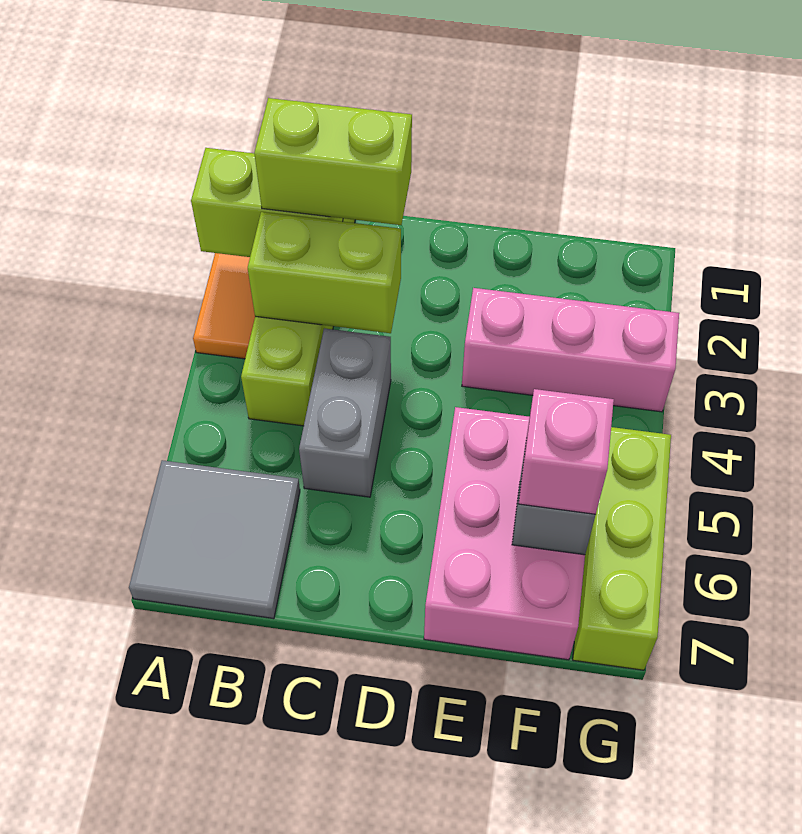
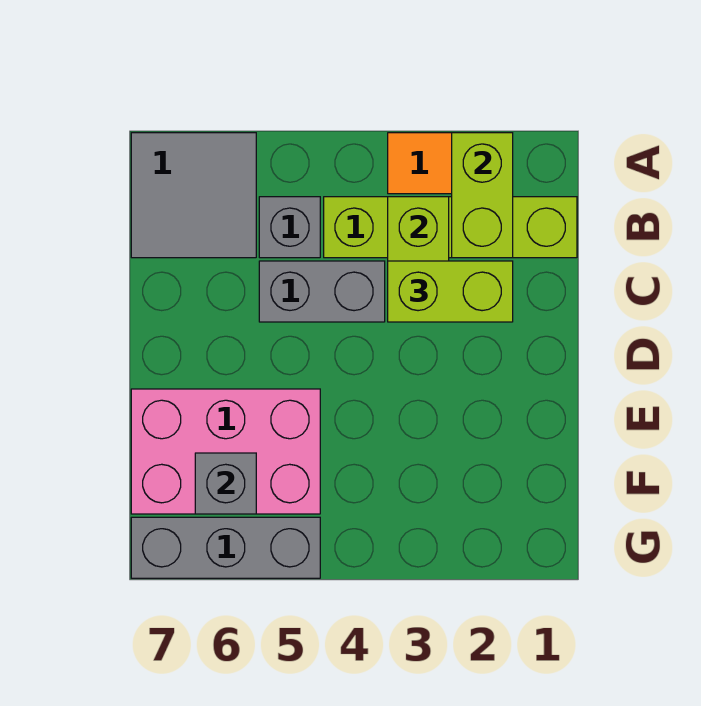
lime brick B2:C2 level 3 -> lime brick C2:C3 level 3
none -> grey brick B5 level 1
pink brick E3:G3 level 1 -> none
pink brick F6 level 3 -> none
lime brick G5:G7 level 1 -> grey brick G5:G7 level 1

